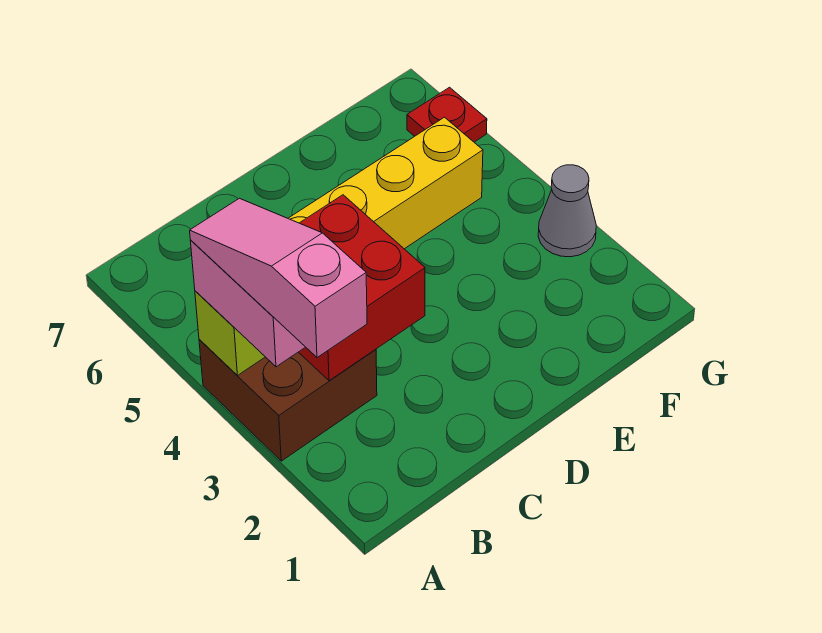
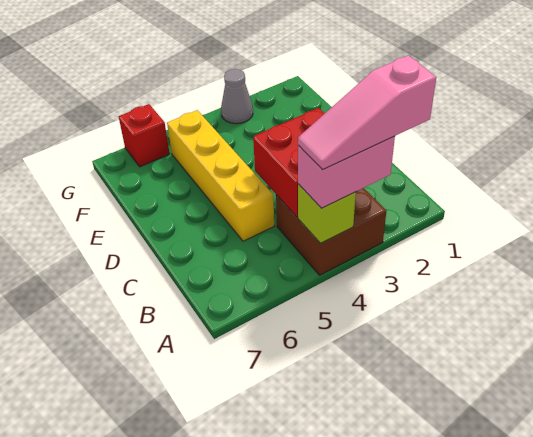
red plate G6 level 1 -> red brick G6 level 1

